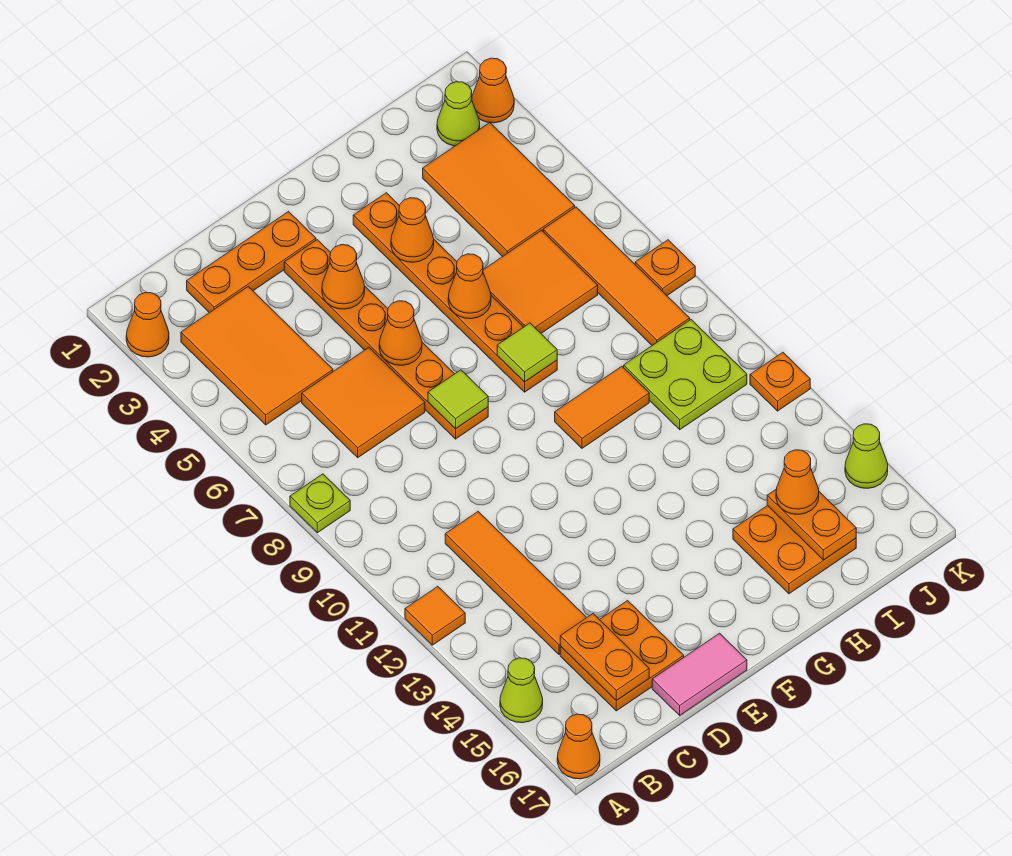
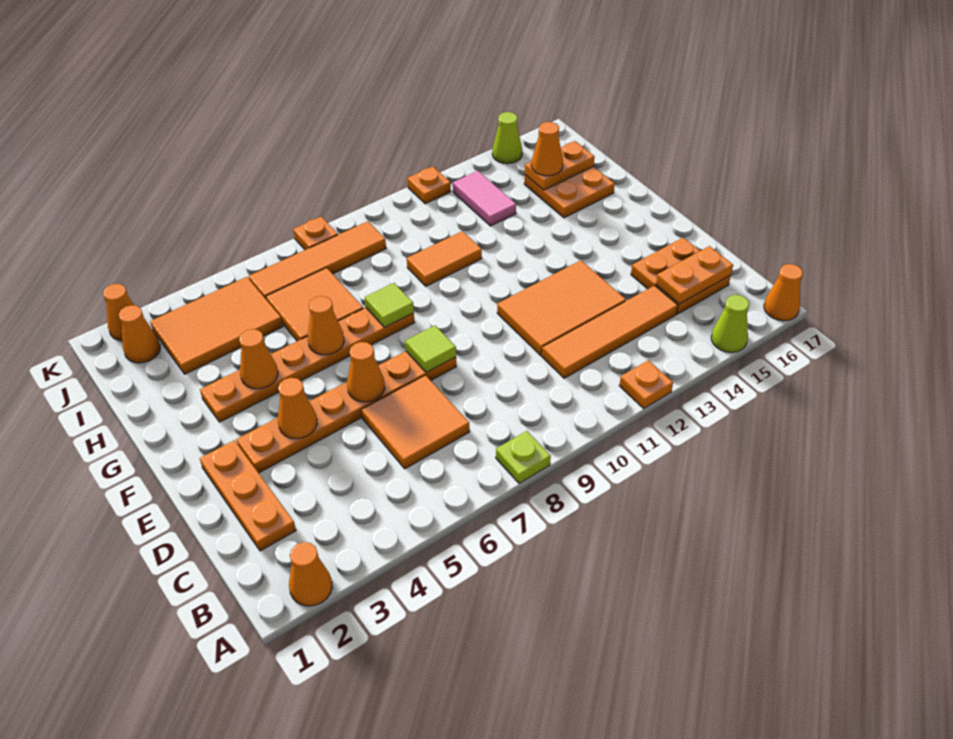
orange tile A12 level 1 -> orange plate A12 level 1
orange tile B3:C5 level 1 -> orange tile D11:E13 level 1
pink tile D17:E17 level 1 -> pink tile I13:J13 level 1
orange tile G10:H10 level 1 -> orange tile H10:H11 level 1
lime plate I10:J11 level 1 -> none
lime cone J2 level 1 -> orange cone J2 level 1

